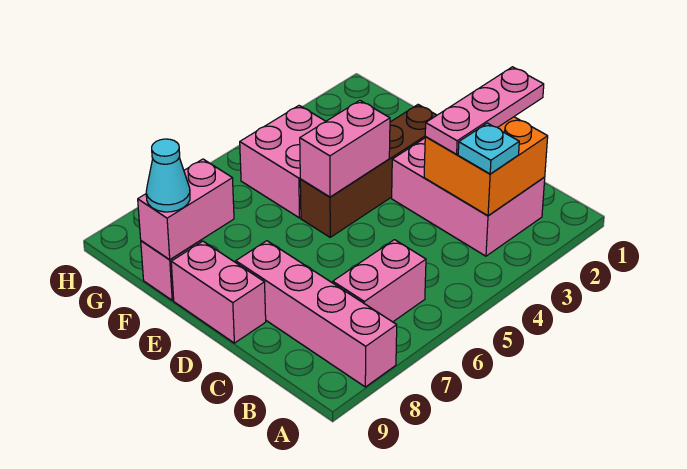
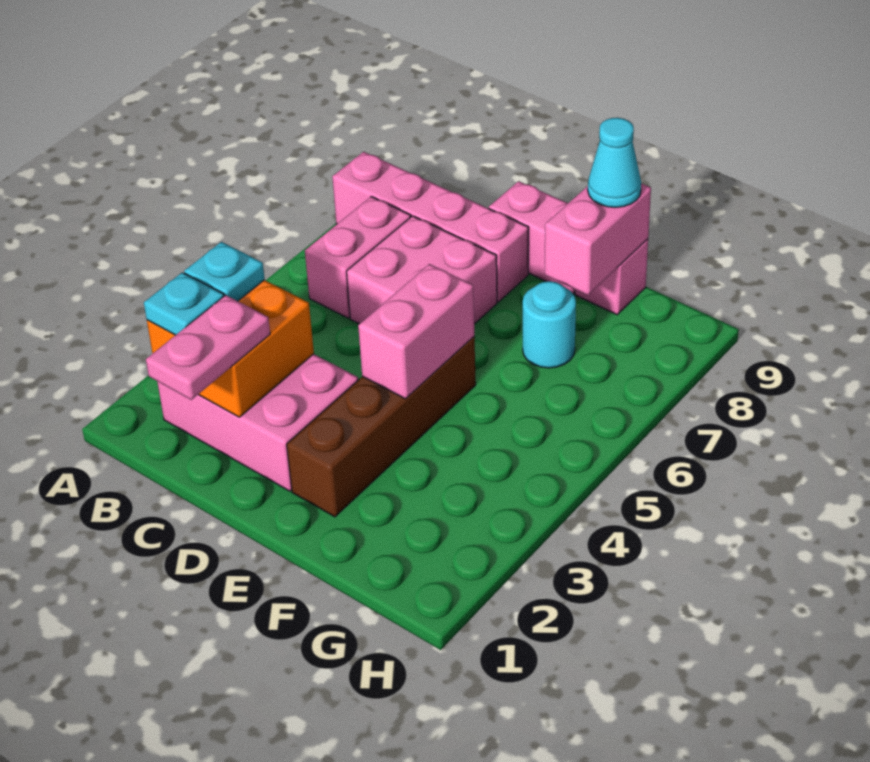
none -> cyan plate B2 level 3
pink plate C1:C3 level 3 -> pink plate C1:C2 level 3
pink brick F4:G5 level 1 -> pink brick C6:D7 level 1
none -> cyan round brick F7 level 1

